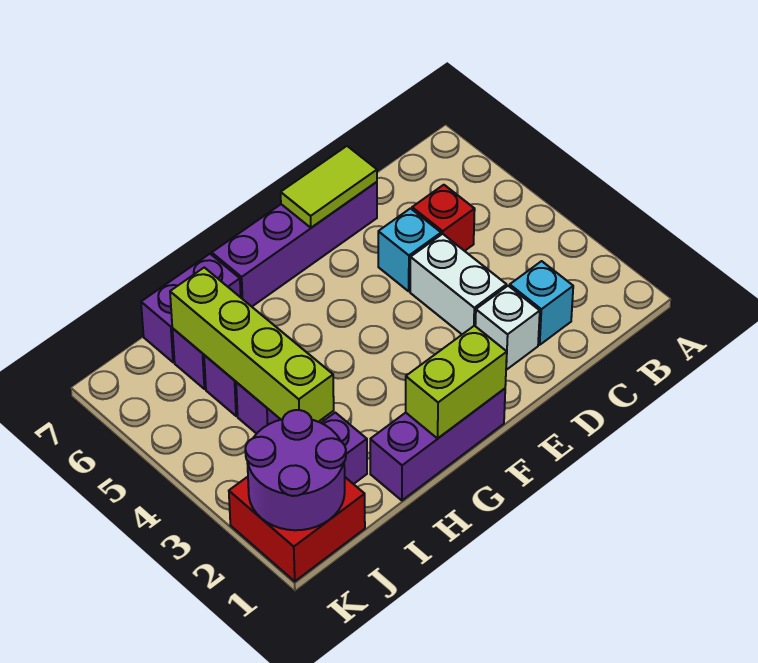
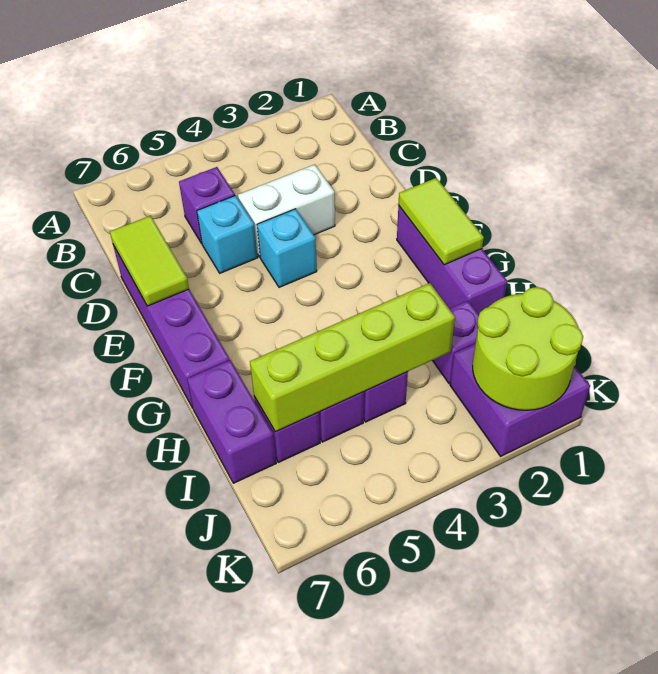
cyan brick C2 level 1 -> cyan brick E4 level 1
red brick C5 level 1 -> purple brick C5 level 1
white brick D2 level 1 -> none
lime brick F1:G1 level 2 -> lime tile F1:G1 level 2
red brick J1:K2 level 1 -> purple brick J1:K2 level 1
purple round brick J1:K2 level 2 -> lime round brick J1:K2 level 2

